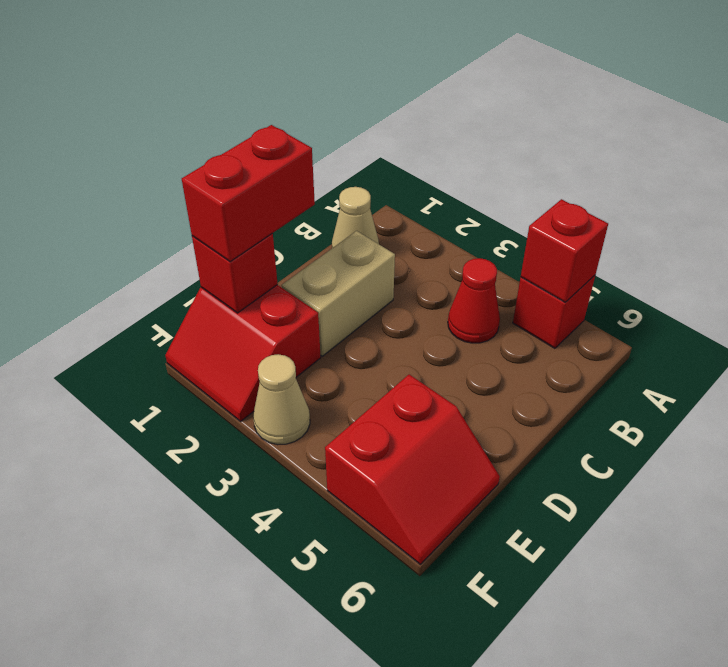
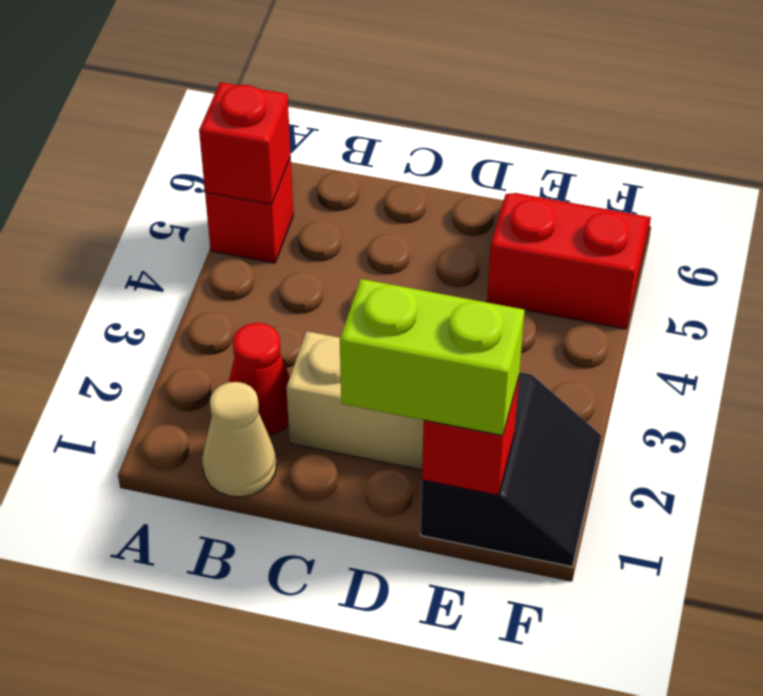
red cone B4 level 1 -> red cone B2 level 1
red brick D1:E1 level 3 -> lime brick D1:E1 level 3
red slope E1:F2 level 1 top E -> black slope E1:F2 level 1 top E
tan cone F3 level 1 -> none

